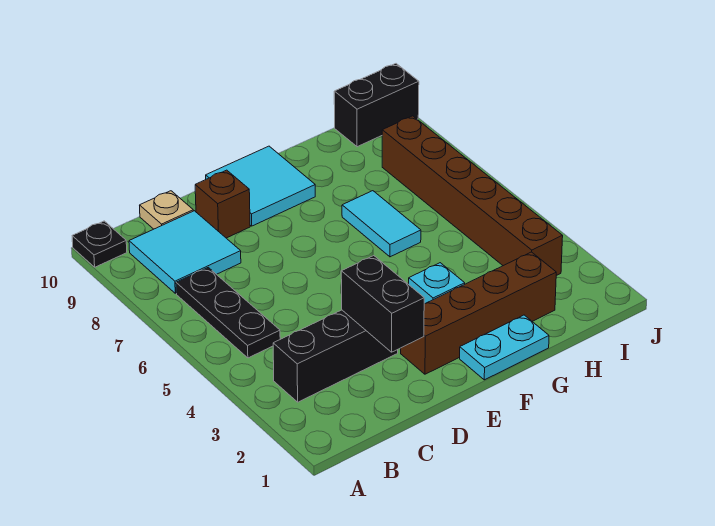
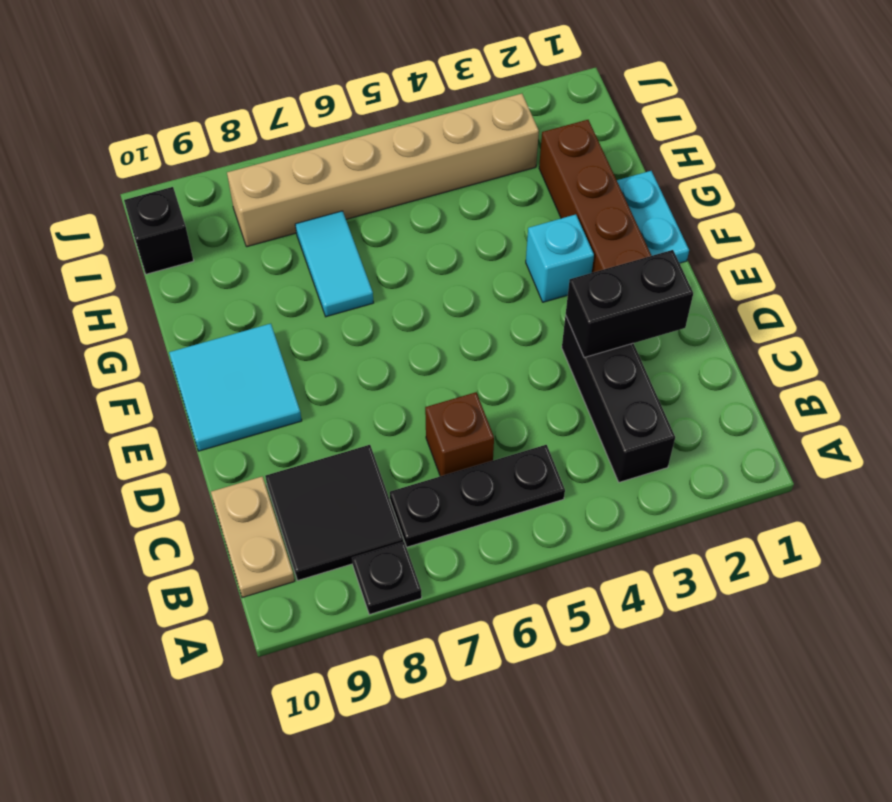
black plate A10 level 1 -> black plate A8 level 1
cyan tile B8:C9 level 1 -> black tile B8:C9 level 1
tan plate C10 level 1 -> tan plate B10:C10 level 1
brown brick D9 level 1 -> brown brick C6 level 1
cyan tile G6:G7 level 1 -> cyan tile G7:H7 level 1
brown brick I3:I8 level 1 -> tan brick I3:I8 level 1
black brick I10:J10 level 1 -> black brick I10 level 1

